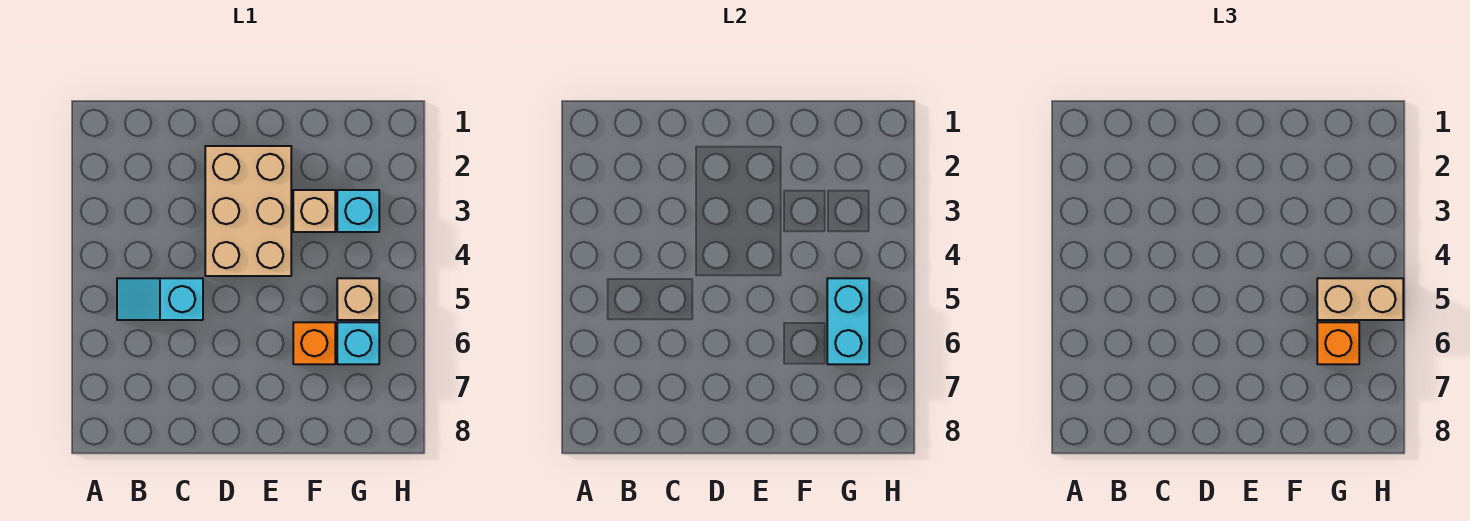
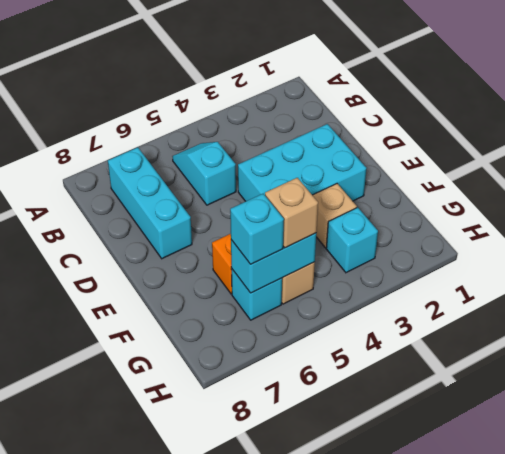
none -> cyan brick B7:D7 level 1
tan brick D2:E4 level 1 -> cyan brick D2:E4 level 1
tan brick G5:H5 level 3 -> tan brick G5 level 3
orange brick G6 level 3 -> cyan brick G6 level 3

